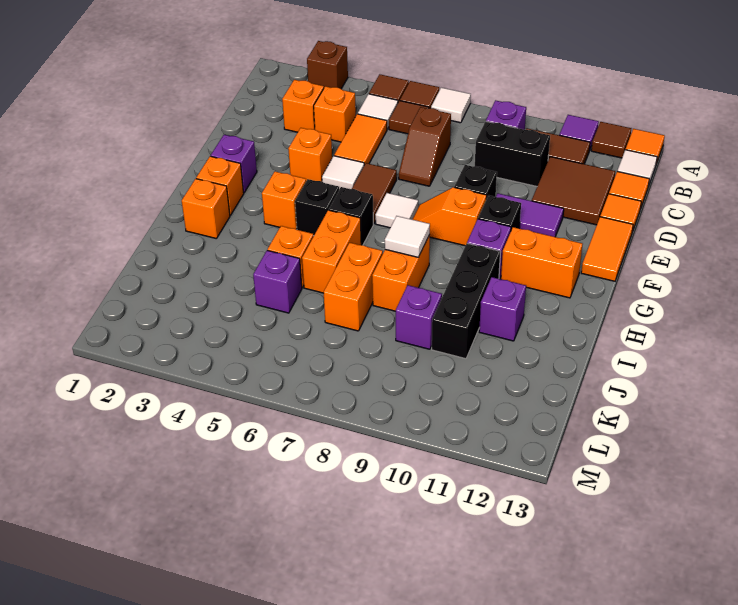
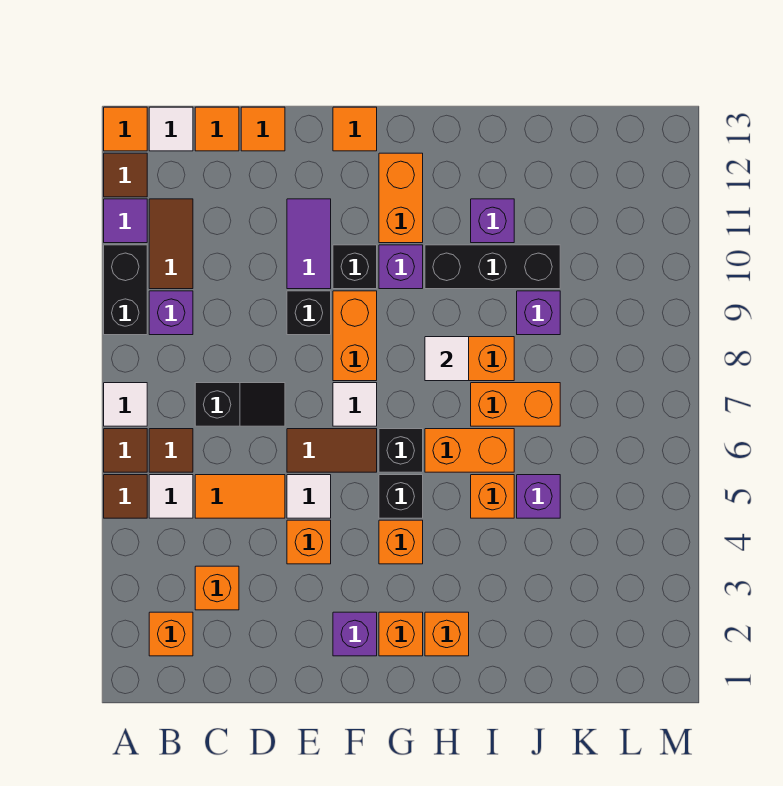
brown brick A3 level 1 -> none
orange brick C4 level 1 -> orange brick B2 level 1
brown slope C7:D7 level 1 top C -> black slope C7:D7 level 1 top C
black brick C9:C10 level 1 -> black brick A9:A10 level 1
brown tile C11:D12 level 1 -> none
orange tile E13:F13 level 1 -> orange tile F13 level 1
orange slope F8:F9 level 1 top 9 -> orange brick F8:F9 level 1

